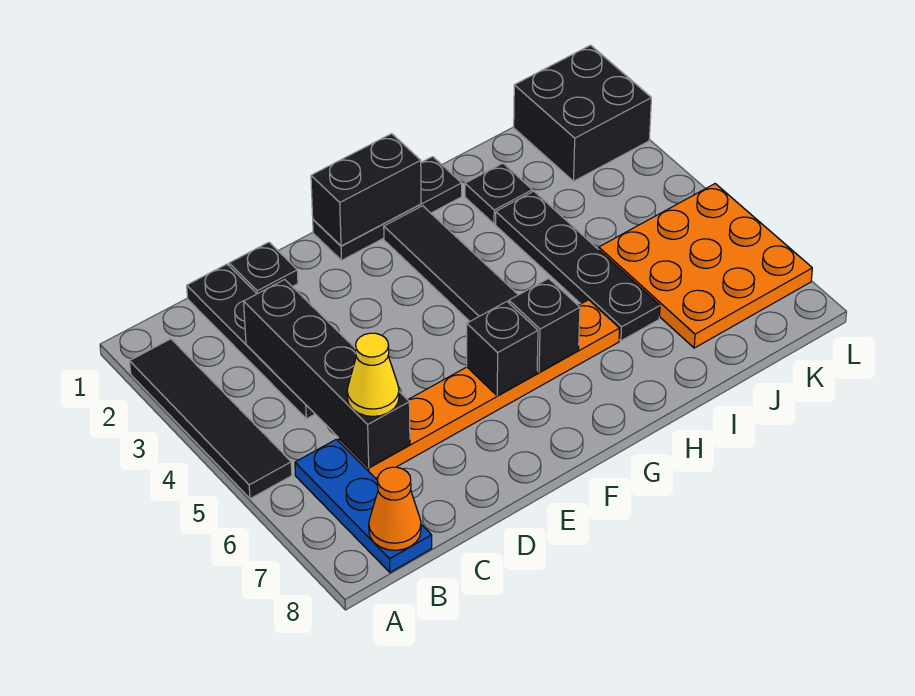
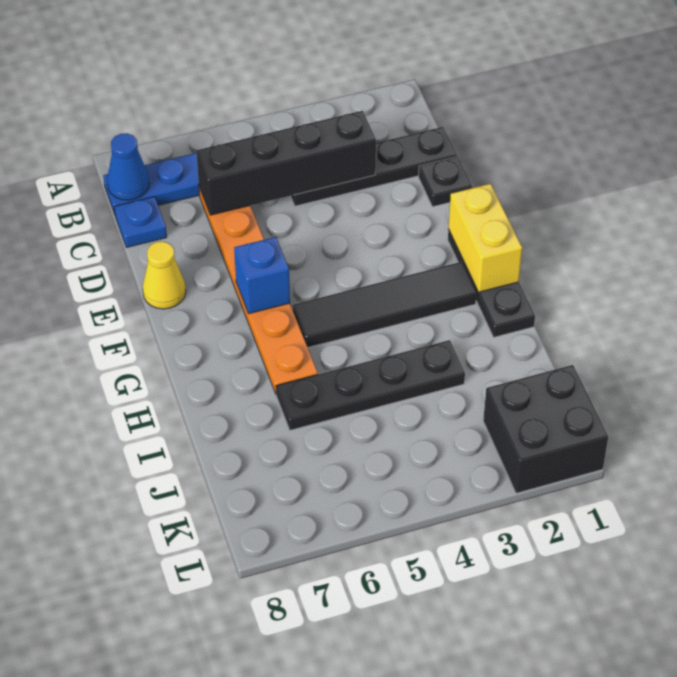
black tile A2:A5 level 1 -> none
orange cone B8 level 2 -> blue cone B8 level 2
yellow cone C6 level 3 -> yellow cone E8 level 1
none -> blue plate C8 level 1
black brick F1:G1 level 2 -> yellow brick F1:G1 level 2
black brick F6 level 2 -> blue brick F6 level 2
black brick G6 level 2 -> none
black plate I2 level 1 -> none
orange plate J5:L7 level 1 -> none

